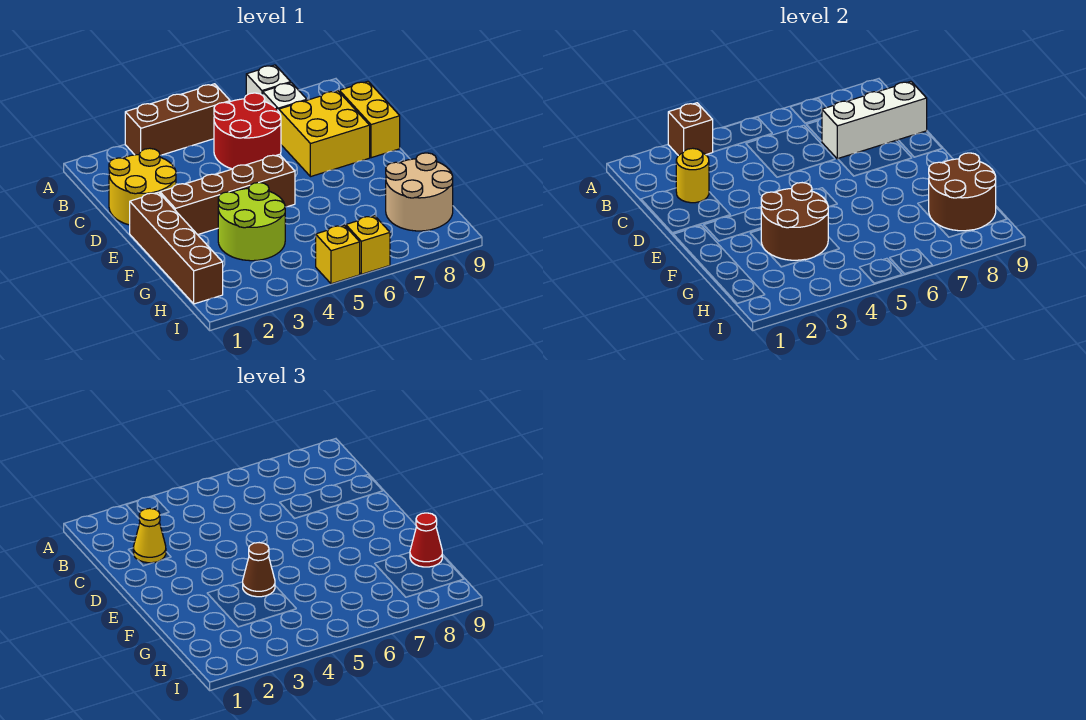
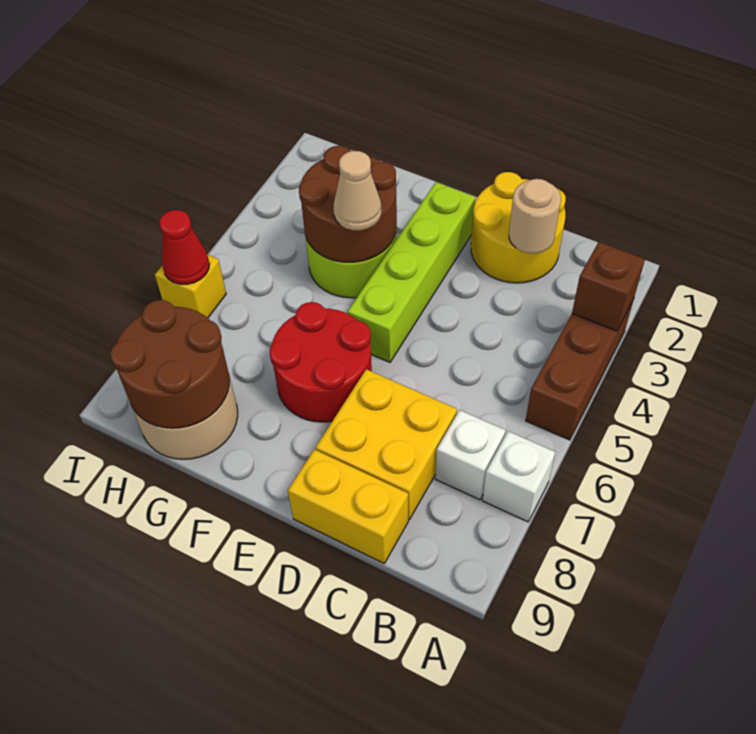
red round brick B5:C6 level 1 -> red round brick E6:F7 level 1
yellow round brick C2 level 2 -> tan round brick C2 level 2
yellow cone C2 level 3 -> none
white brick C7:C9 level 2 -> none
brown brick E1:H1 level 1 -> none
brown brick E2:E5 level 1 -> lime brick E2:E5 level 1
brown cone F4 level 3 -> tan cone F4 level 3
red cone G9 level 3 -> red cone I6 level 2
yellow brick I5 level 1 -> none

